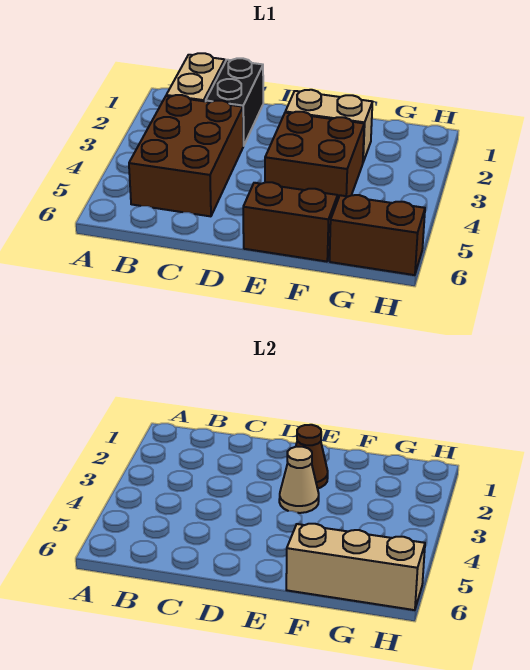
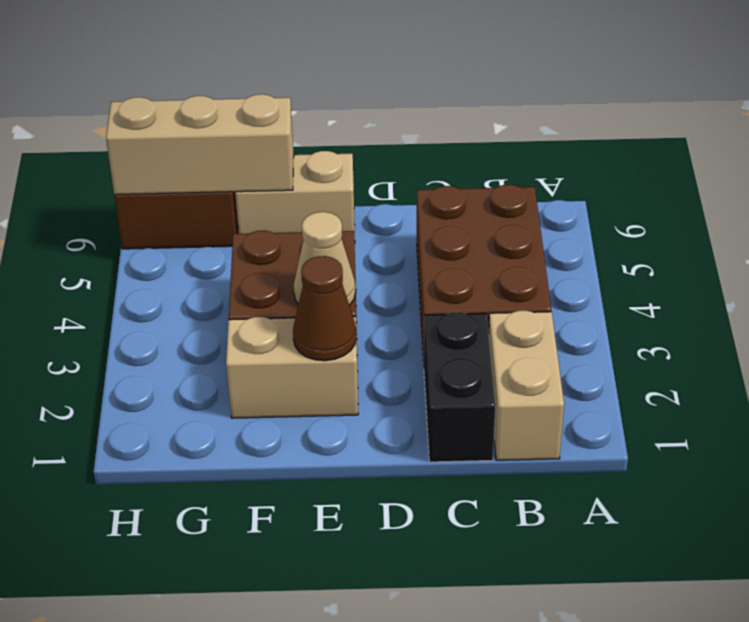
brown brick E6:F6 level 1 -> tan brick E6:F6 level 1

